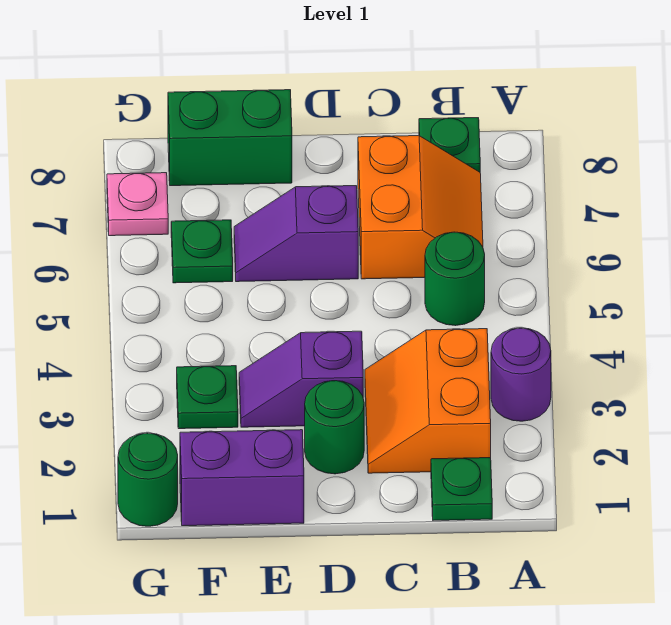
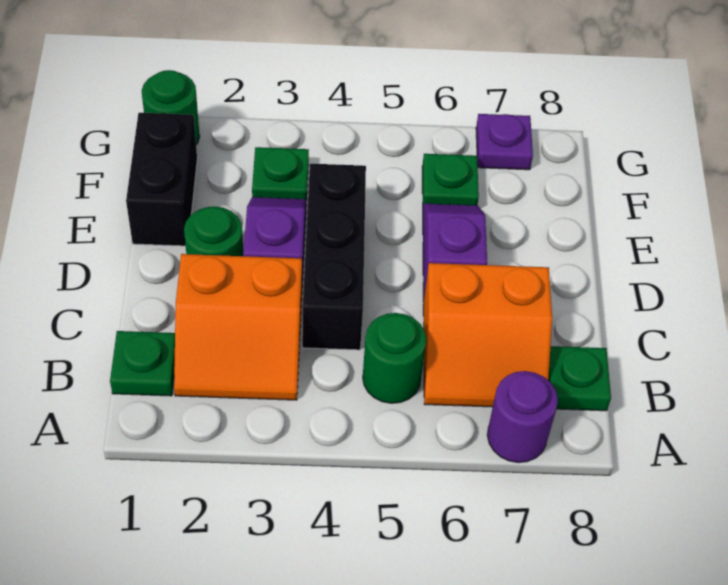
purple round brick A3 level 1 -> purple round brick A7 level 1
orange slope B2:C3 level 1 top B -> orange slope B2:C3 level 1 top C
none -> black brick C4:E4 level 1
purple brick E1:F1 level 1 -> black brick E1:F1 level 1
green brick E8:F8 level 1 -> none
pink plate G7 level 1 -> purple plate G7 level 1

